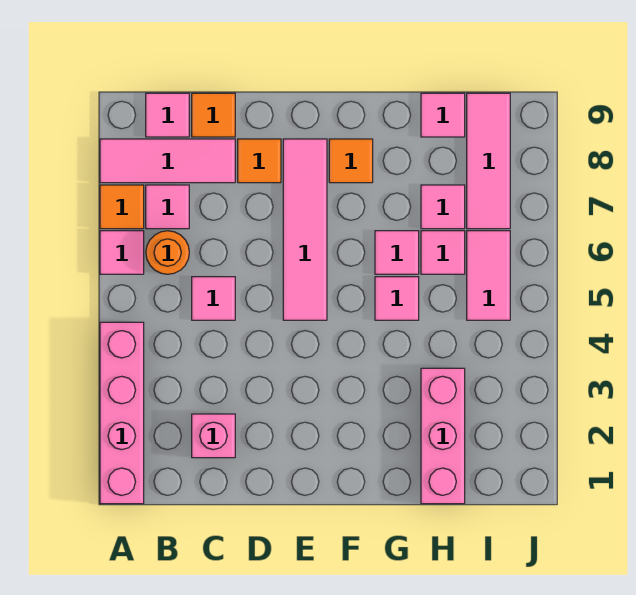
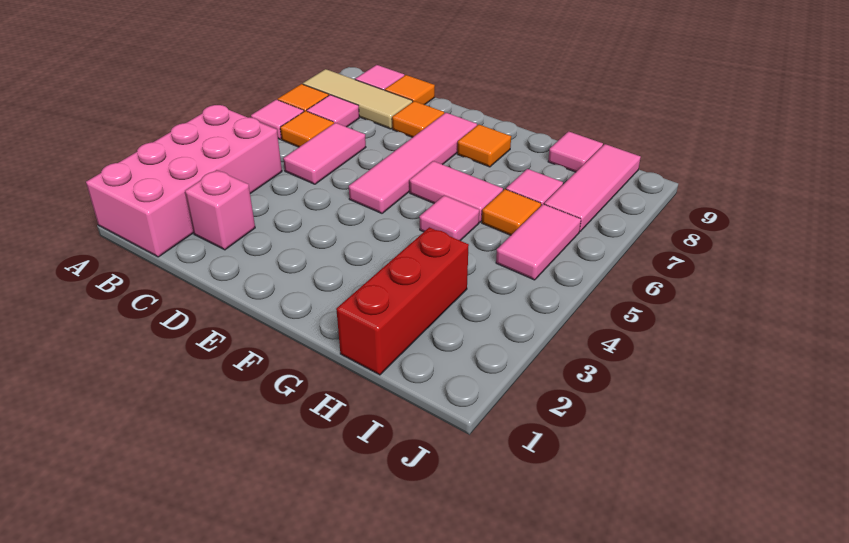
pink brick A1:A4 level 1 -> pink brick A1:B4 level 1
pink tile A8:C8 level 1 -> tan tile A8:C8 level 1
orange round brick B6 level 1 -> orange tile B6 level 1
pink tile C5 level 1 -> pink tile C5:C6 level 1
pink tile G6 level 1 -> pink tile F6:G6 level 1
pink brick H1:H3 level 1 -> red brick H1:H3 level 1
pink tile H6 level 1 -> orange tile H6 level 1

